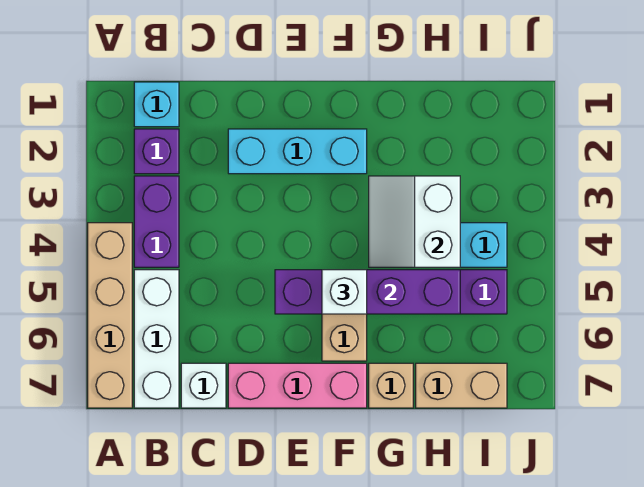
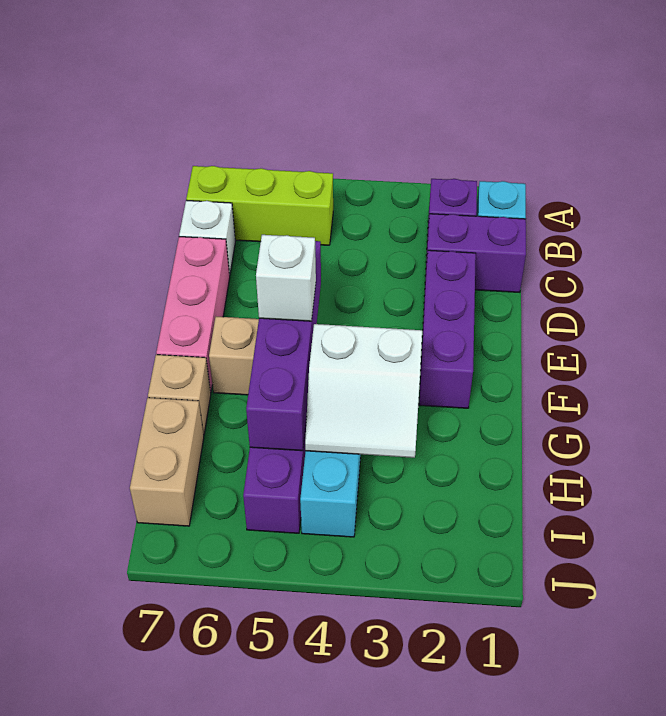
tan brick A4:A7 level 1 -> none
purple brick B3:B4 level 1 -> purple brick C1:C2 level 1
white brick B5:B7 level 1 -> lime brick B5:B7 level 1
cyan brick D2:F2 level 1 -> purple brick D2:F2 level 1
white slope G3:H4 level 2 top H -> white slope G3:H4 level 2 top G

